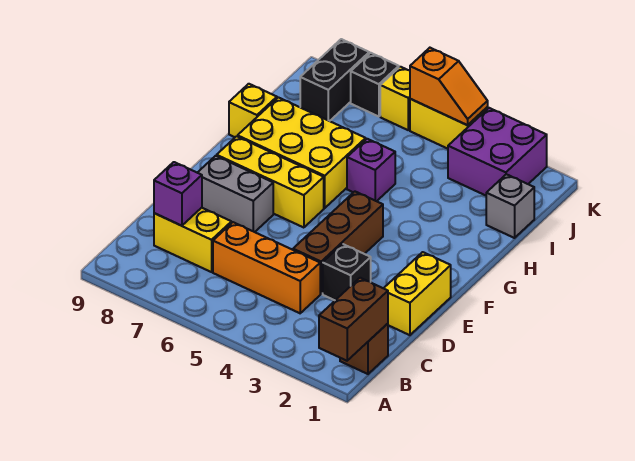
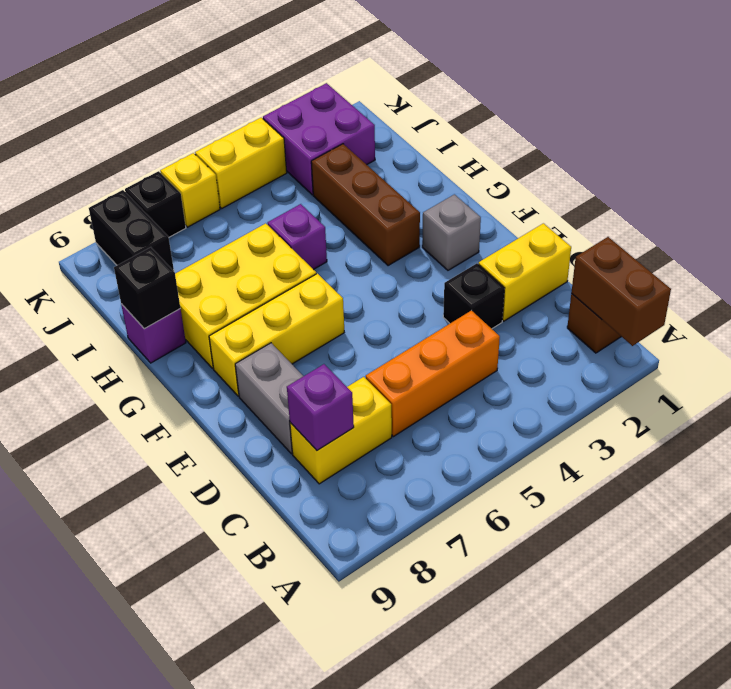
yellow brick D1:E1 level 1 -> yellow brick D1:D2 level 1
brown brick D4:F4 level 1 -> brown brick G3:I3 level 1
grey brick E7:E8 level 1 -> grey brick D8:E8 level 1
yellow brick H9 level 1 -> purple brick H9 level 1
none -> black brick H9 level 2
grey brick I1 level 1 -> grey brick F2 level 1
orange slope K4:K5 level 2 top 5 -> none

